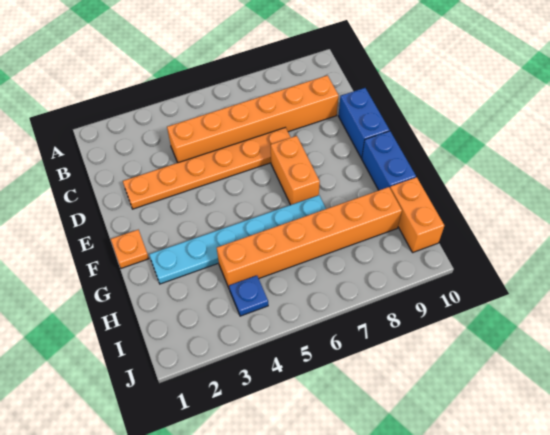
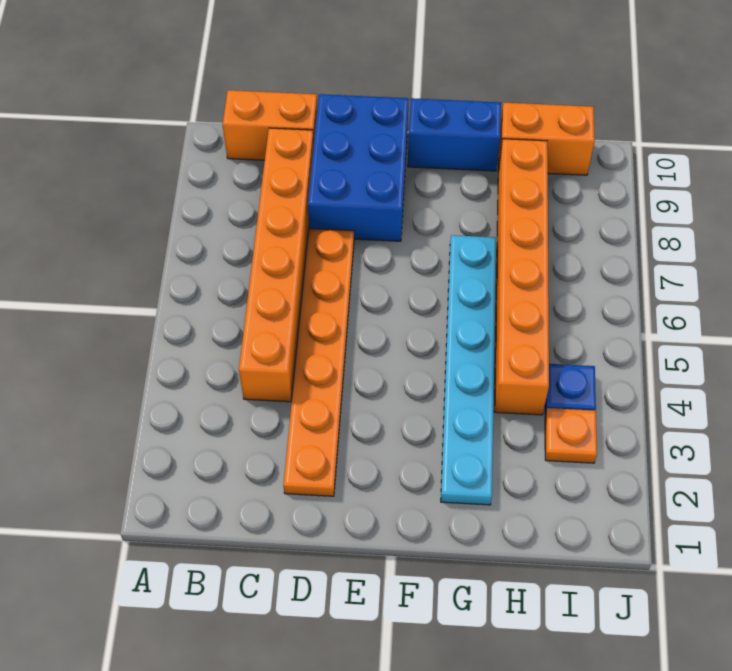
blue brick D10:E10 level 1 -> blue brick D8:E10 level 1
orange brick E7:F7 level 1 -> orange brick B10:C10 level 1
orange plate F1 level 1 -> orange plate I3 level 1

